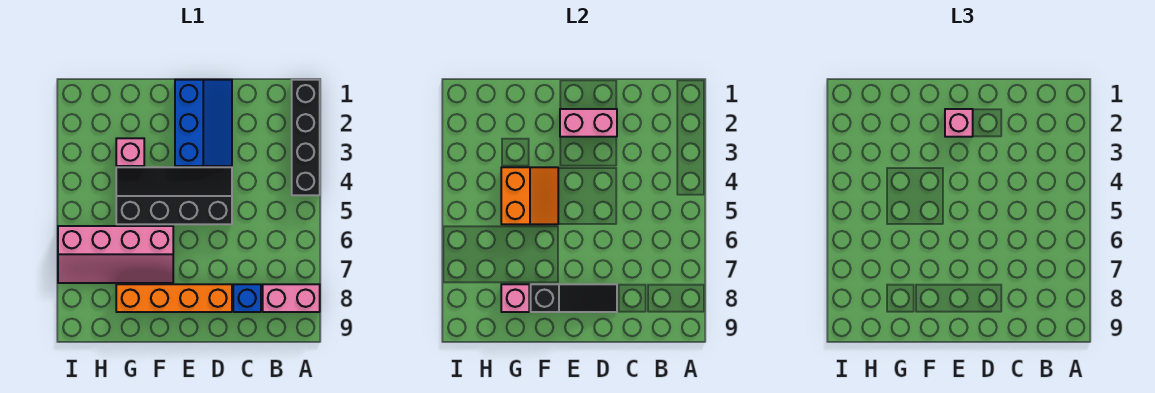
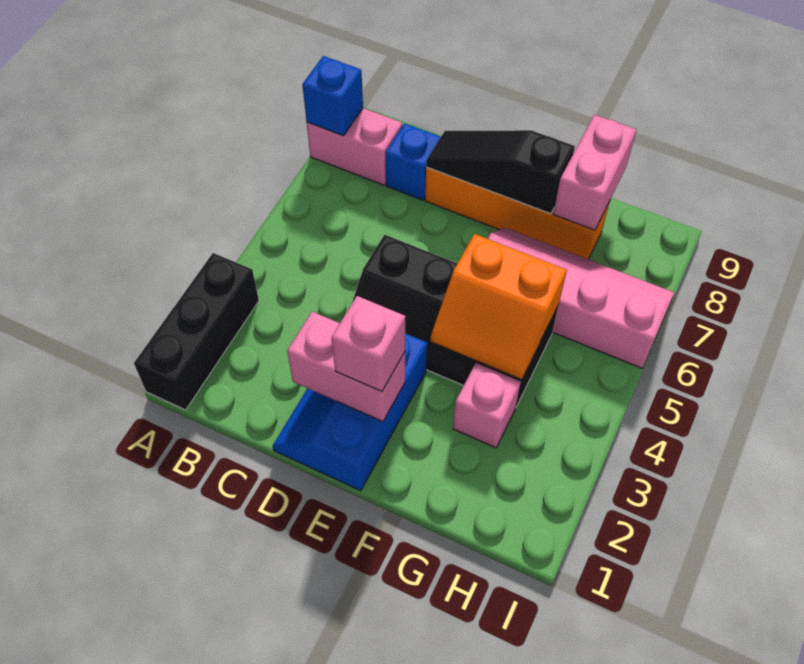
black brick A1:A4 level 1 -> black brick A1:A3 level 1
none -> blue brick A8 level 2
orange slope F4:G5 level 2 top G -> orange slope F4:G5 level 2 top 5
pink brick G8 level 2 -> pink brick G8:G9 level 2

